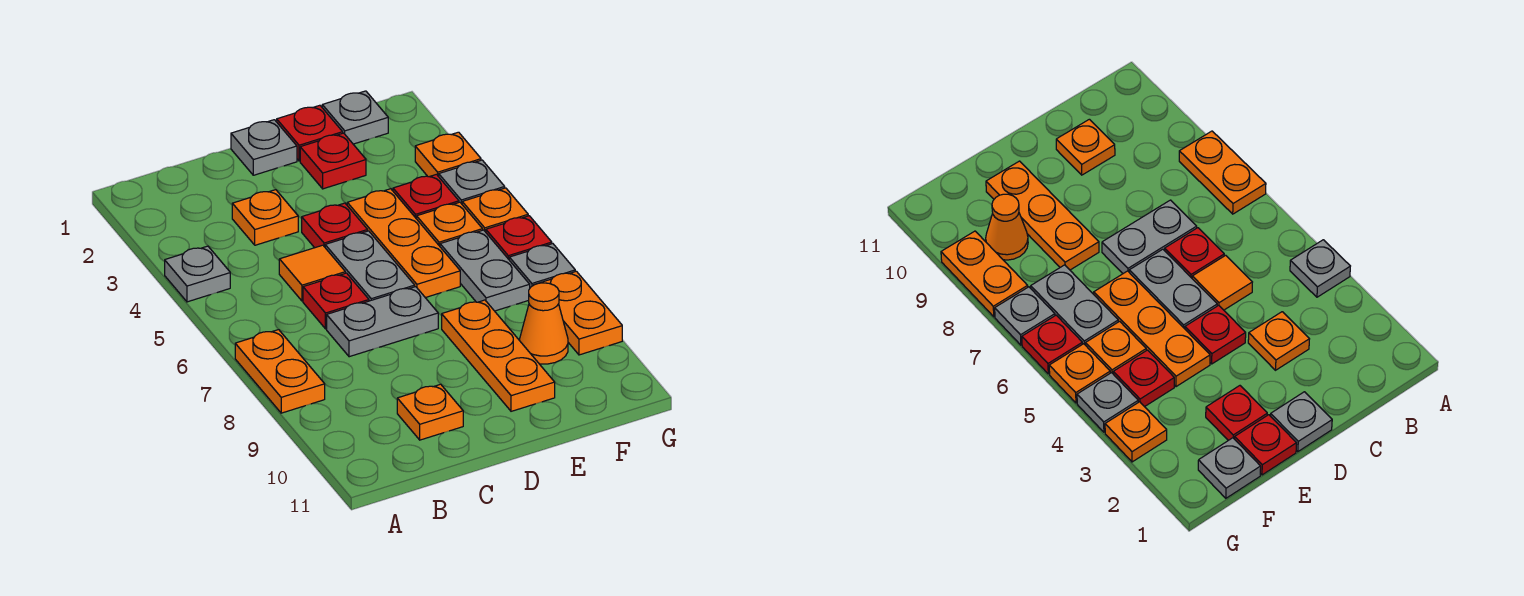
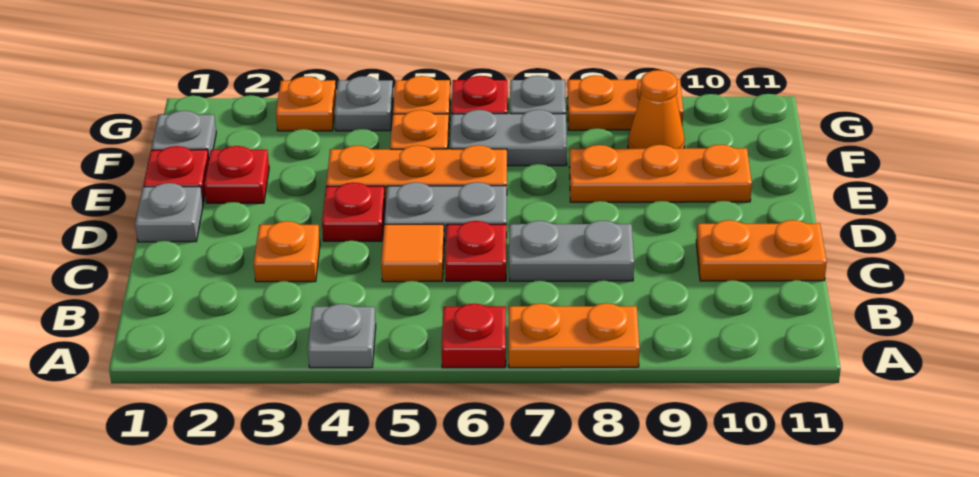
grey plate C7:D7 level 1 -> grey plate C7:C8 level 1
orange plate C10 level 1 -> orange plate C10:C11 level 1
red plate F4 level 1 -> red plate A6 level 1

